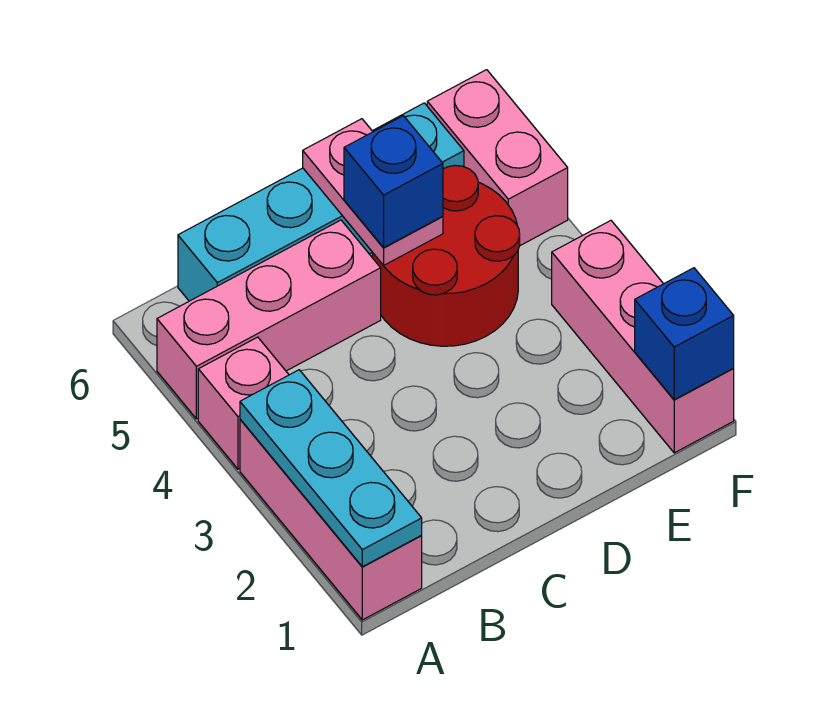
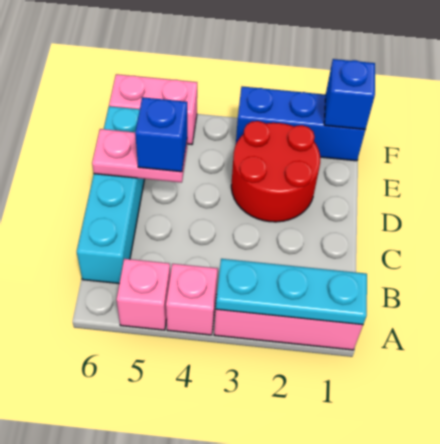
pink brick A5:C5 level 1 -> pink brick A5 level 1
red round brick D4:E5 level 1 -> red round brick D2:E3 level 1
pink brick F1:F3 level 1 -> blue brick F1:F3 level 1

